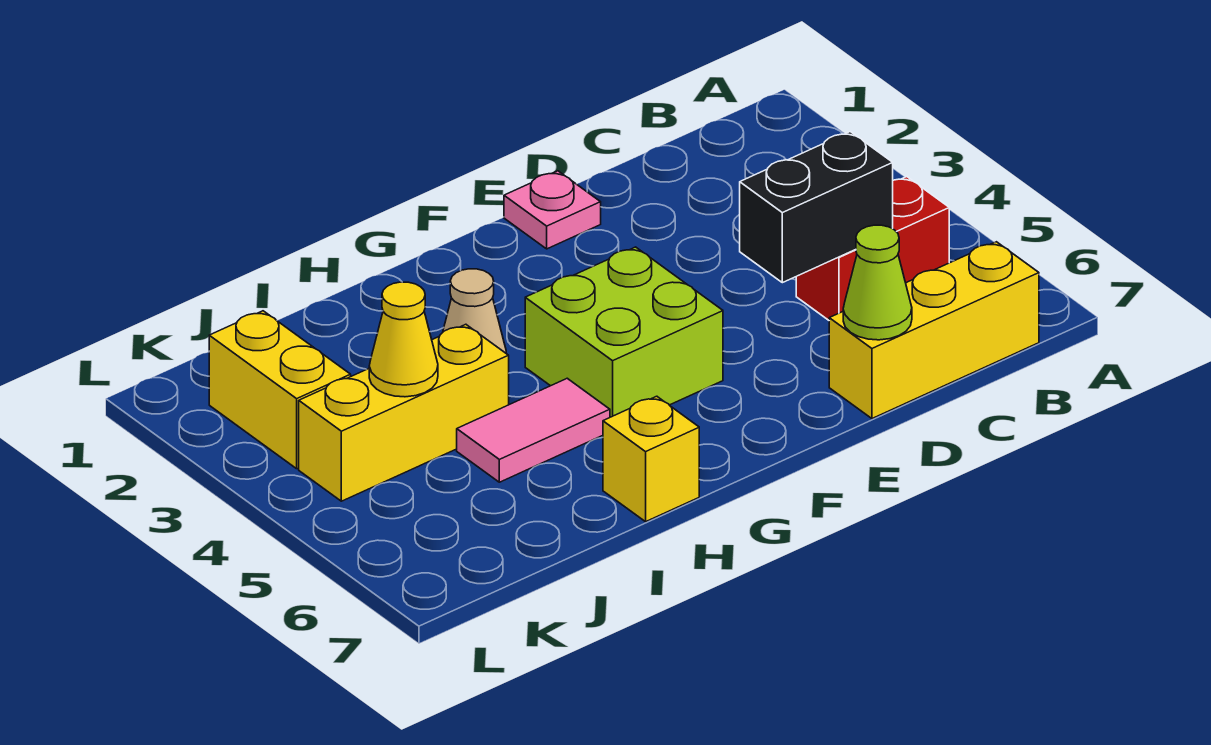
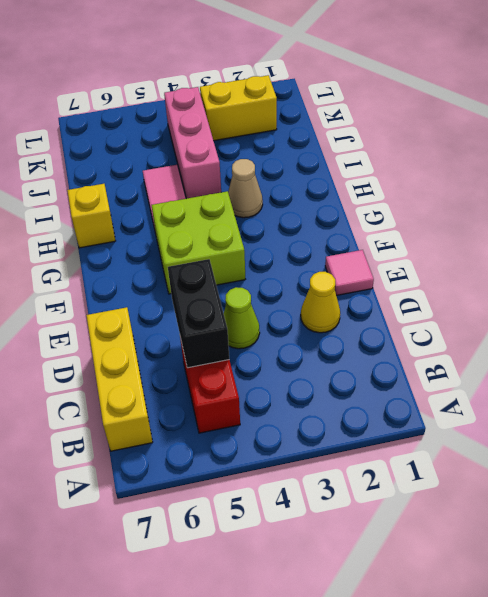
lime cone D7 level 2 -> lime cone D4 level 1
pink plate E1 level 1 -> pink tile E1 level 1
yellow brick I4:K4 level 1 -> pink brick I4:K4 level 1
yellow cone J4 level 2 -> yellow cone D2 level 1

